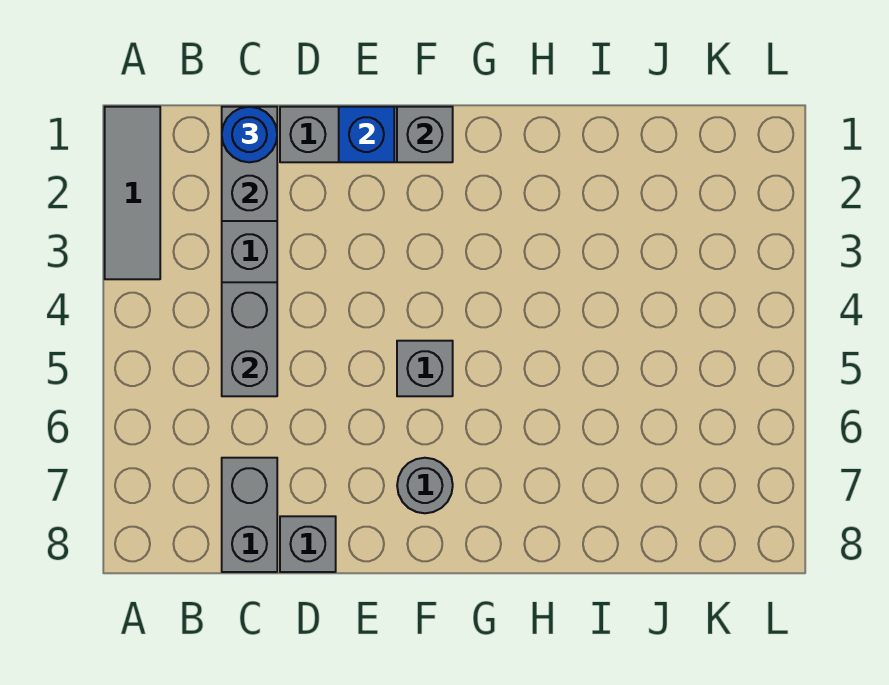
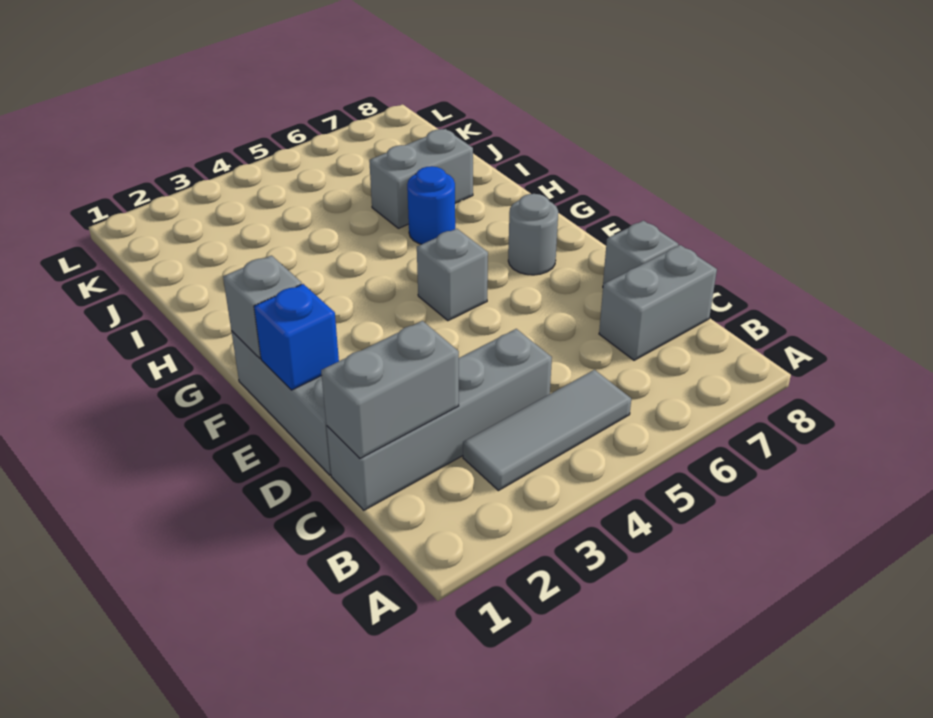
grey tile A1:A3 level 1 -> grey tile B3:B5 level 1
blue round brick C1 level 3 -> blue round brick H6 level 1
grey brick C4:C5 level 2 -> grey brick I6:I7 level 1

